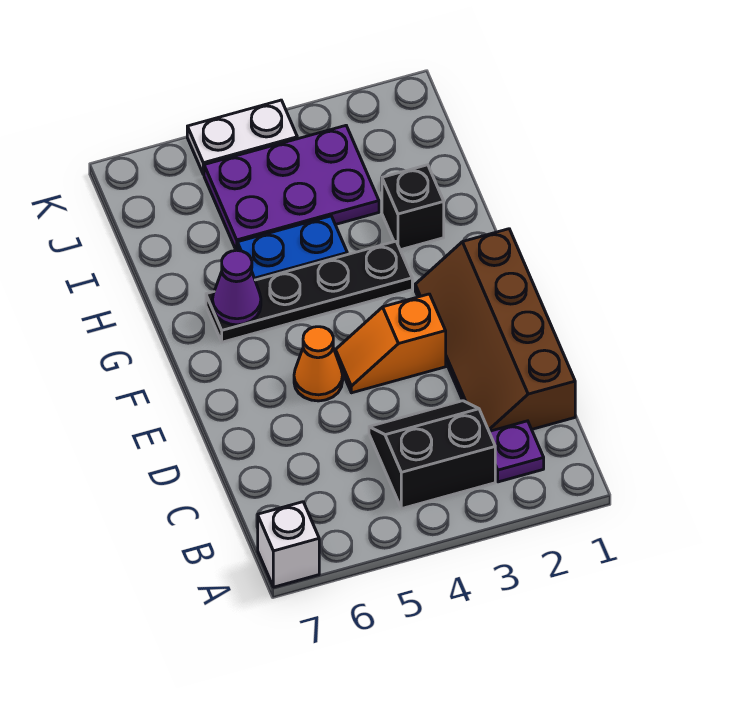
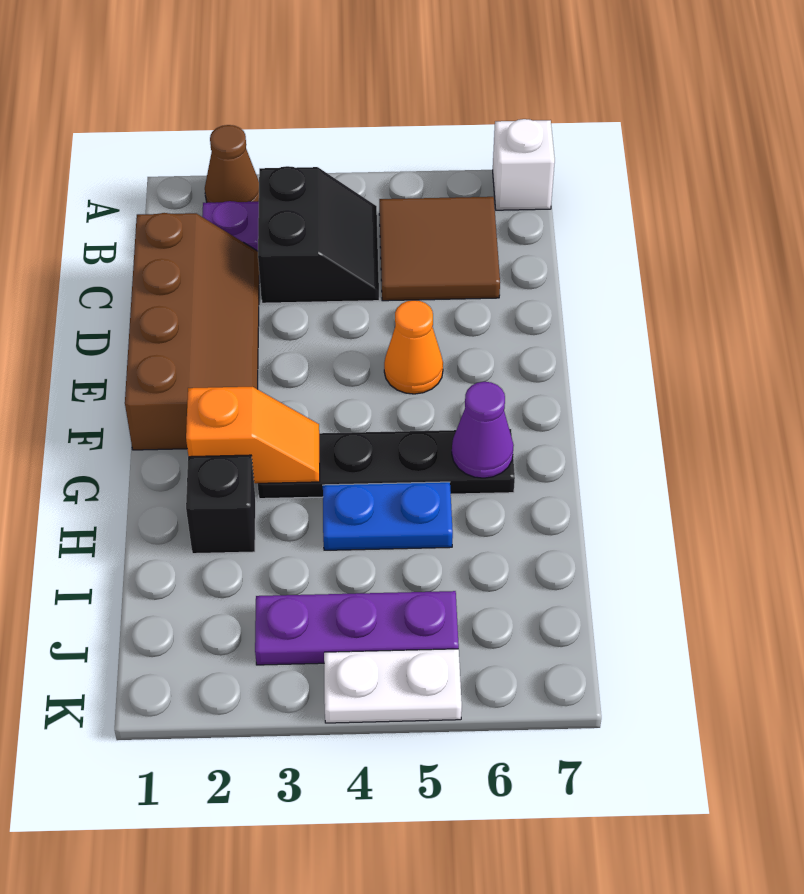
none -> brown cone A2 level 1
black slope B3:C4 level 1 top B -> black slope B3:C4 level 1 top 3
none -> brown tile B5:C6 level 1
orange slope E3:E4 level 1 top 3 -> orange slope G2:G3 level 2 top 2
purple plate I3:J5 level 1 -> purple plate J3:J5 level 1

